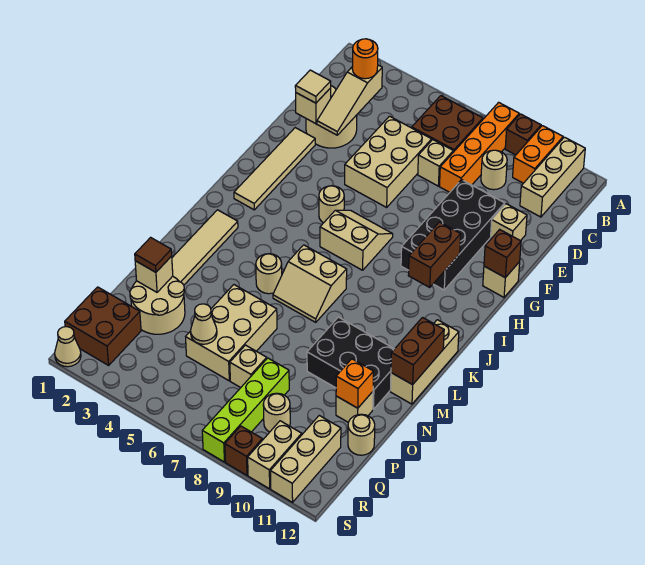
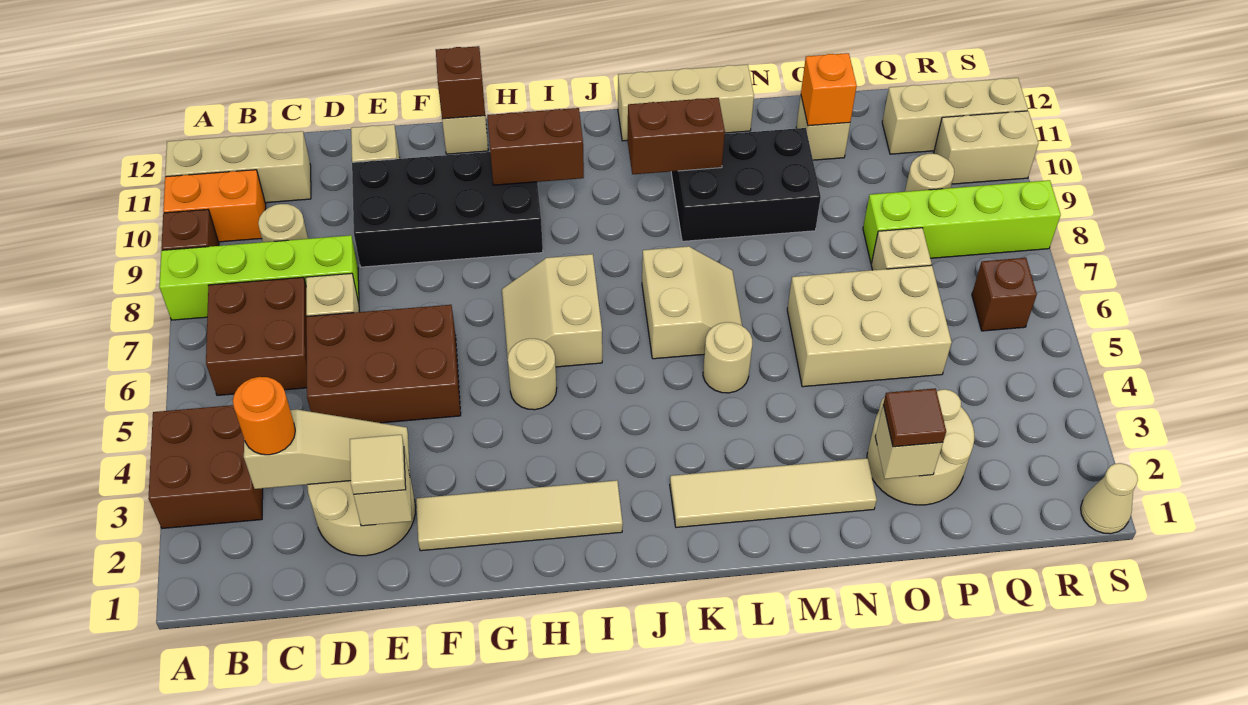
orange brick A8:D8 level 1 -> lime brick A8:D8 level 1
tan brick D5:F6 level 1 -> brown brick D5:F6 level 1
brown brick L12:M12 level 2 -> brown brick K10:L10 level 2
black brick M9:N11 level 1 -> black brick L9:N10 level 1
tan cone P5 level 2 -> none
tan round brick P12 level 1 -> none
brown brick Q1:R2 level 1 -> brown brick A3:B4 level 1
brown brick S9 level 1 -> brown brick R6 level 1

